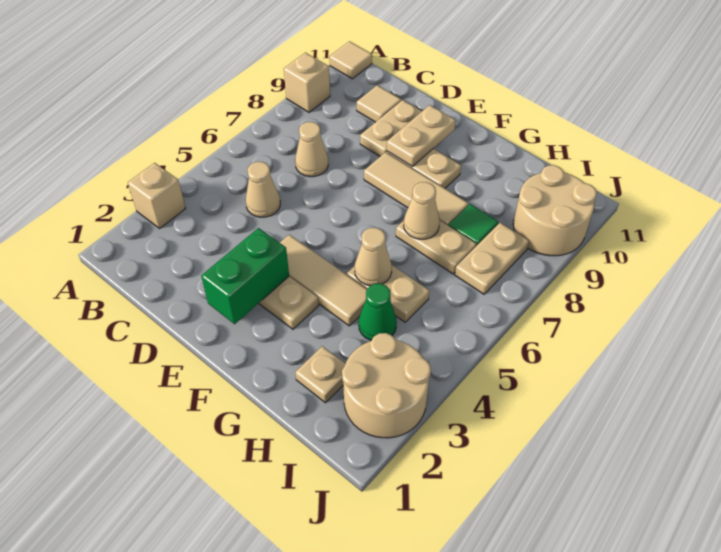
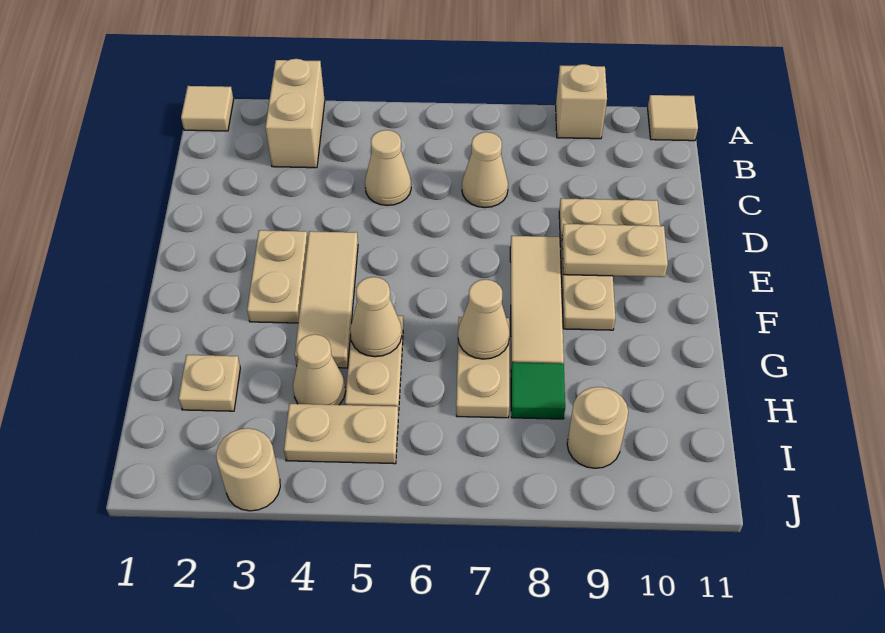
tan brick A3 level 1 -> tan brick A3:B3 level 1
tan tile C10 level 1 -> tan tile A1 level 1
green brick E2:E3 level 2 -> none
green cone H4 level 1 -> tan cone H4 level 1
tan round brick I2:J3 level 1 -> tan round brick J3 level 1
tan plate I7:I8 level 1 -> tan plate I4:I5 level 1
tan round brick I9:J10 level 1 -> tan round brick I9 level 1

